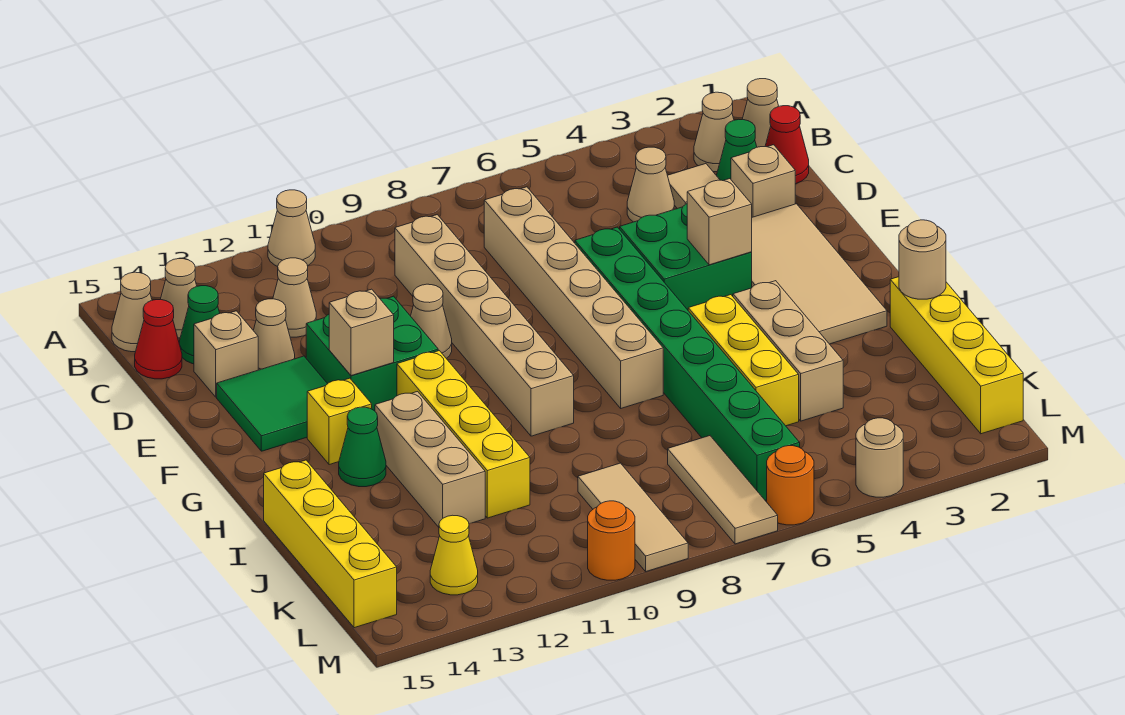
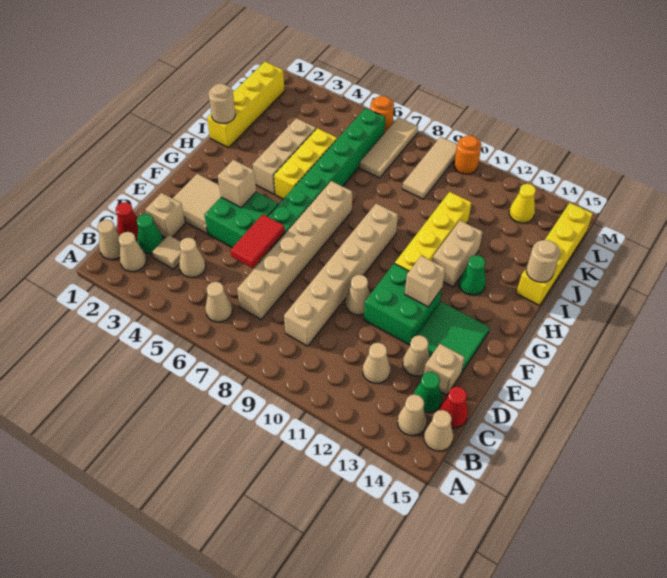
tan cone A11 level 1 -> tan cone B6 level 1
none -> red tile D6:E6 level 2
tan tile E2:H3 level 1 -> tan tile E2:F3 level 1
yellow brick G13 level 1 -> none
tan brick H12:J12 level 1 -> tan brick H12:I12 level 1
tan round brick M4 level 1 -> tan round brick I15 level 2

